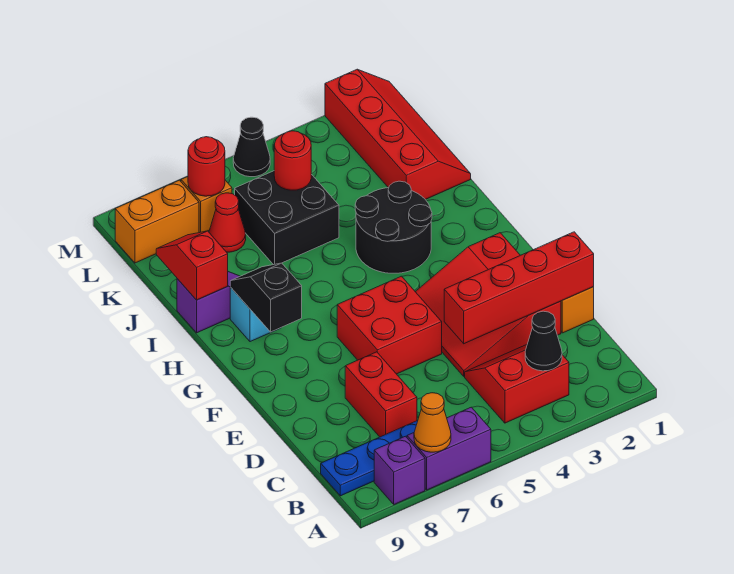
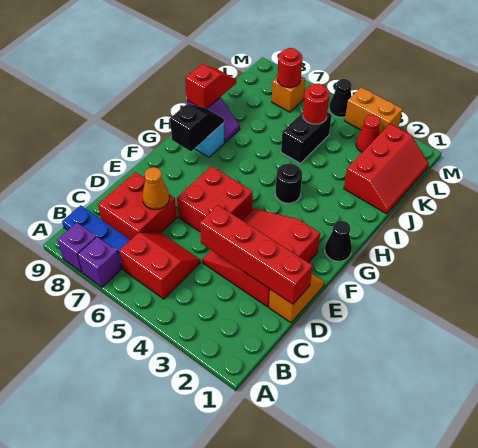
purple brick A6:A7 level 1 -> purple brick A7 level 1
orange cone A7 level 2 -> orange cone D7 level 2
red slope B3:C4 level 1 top B -> red slope B5:C6 level 1 top B
black cone B3 level 2 -> black cone G1 level 1
red brick C7:D7 level 1 -> red brick C7:D8 level 1
black round brick H3:I4 level 1 -> black round brick H4 level 1
red slope J1:M2 level 1 top 2 -> red slope J1:L2 level 1 top 2
black brick J5:K6 level 1 -> black brick J5:K5 level 1
red cone K7 level 1 -> red cone L3 level 1
orange brick L8:L9 level 1 -> orange brick M3:M4 level 1

